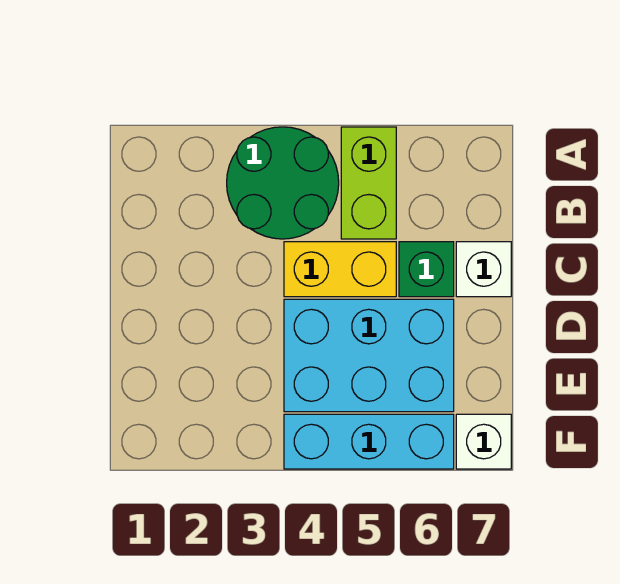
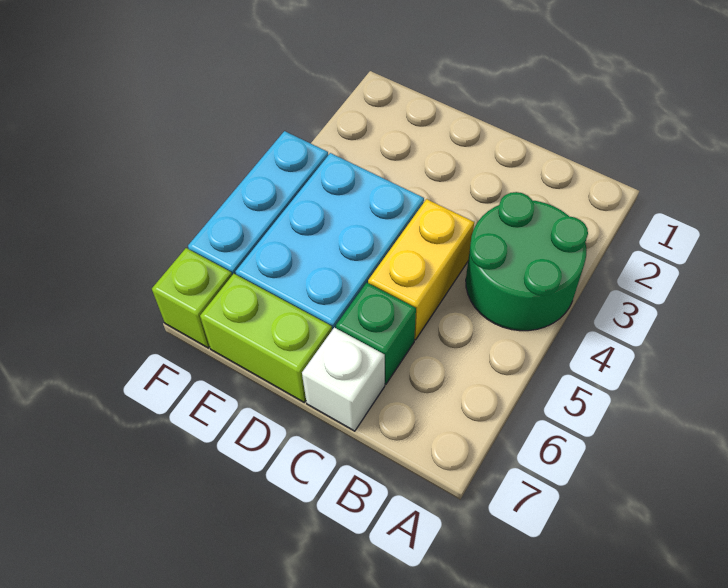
lime brick A5:B5 level 1 -> lime brick D7:E7 level 1
white brick F7 level 1 -> lime brick F7 level 1

